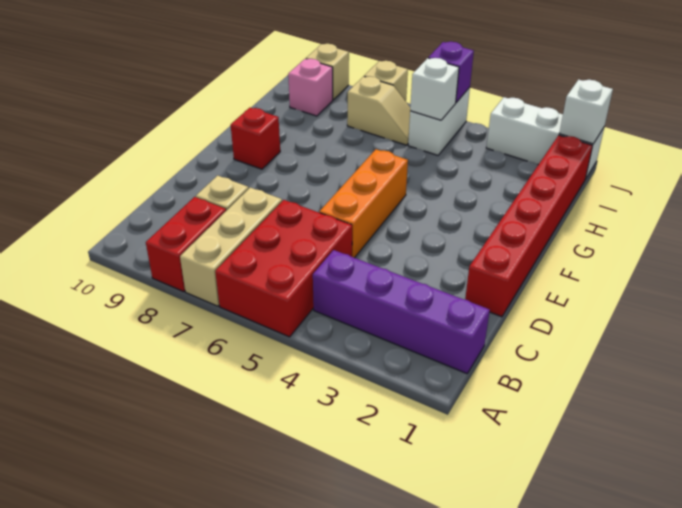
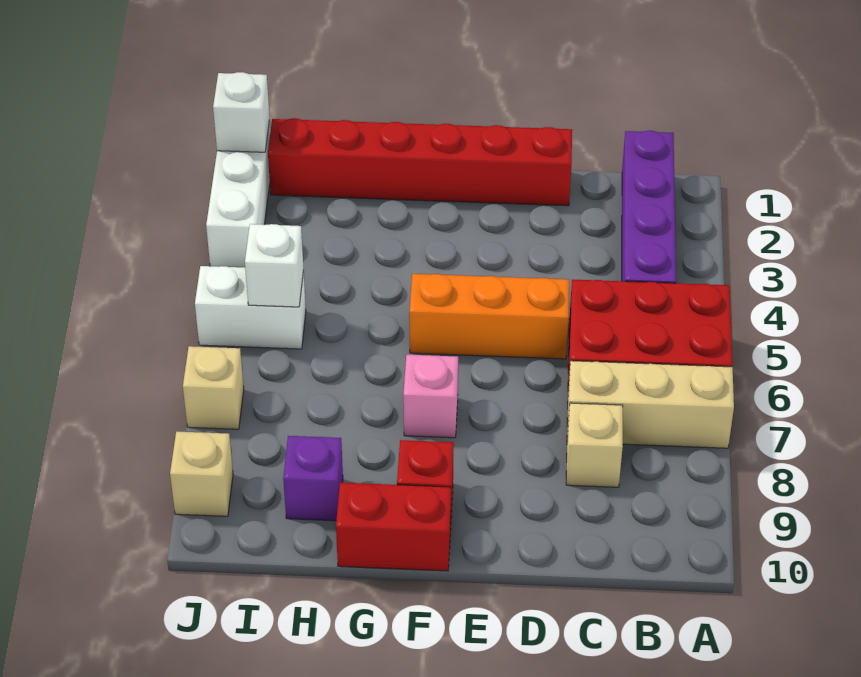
red brick A8:B8 level 1 -> red brick F10:G10 level 1
tan slope I6:I7 level 1 top 7 -> none
pink brick I9 level 1 -> pink brick F7 level 1
purple brick J5 level 2 -> purple brick H9 level 1

